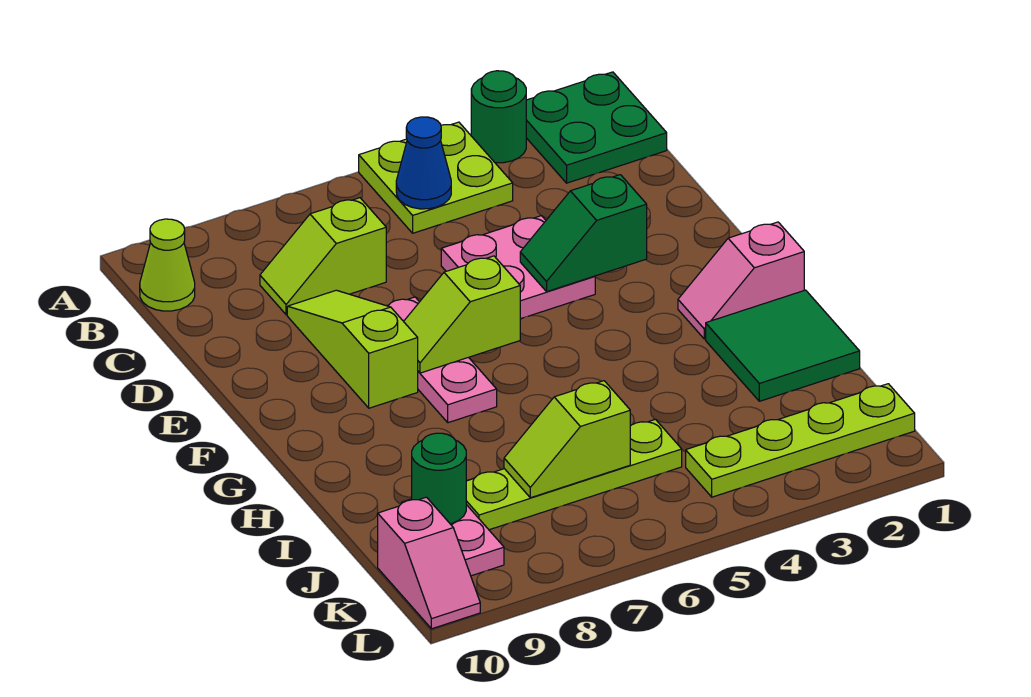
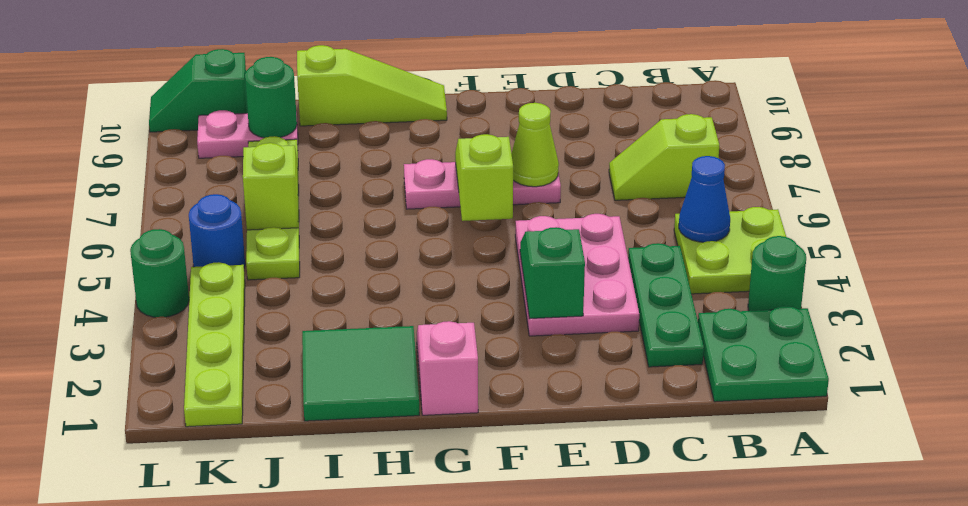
lime cone B10 level 1 -> lime cone E7 level 2
none -> green plate C2:C4 level 1
lime slope C7:C8 level 1 top 7 -> lime slope B7:C7 level 1 top B
pink plate D4:E5 level 1 -> pink plate D3:E5 level 1
lime slope D8:F8 level 1 top F -> lime slope G10:I10 level 1 top I
none -> blue round brick K5 level 1
pink slope K10:L10 level 1 top K -> green slope K10:L10 level 1 top K
none -> green round brick L4 level 1

